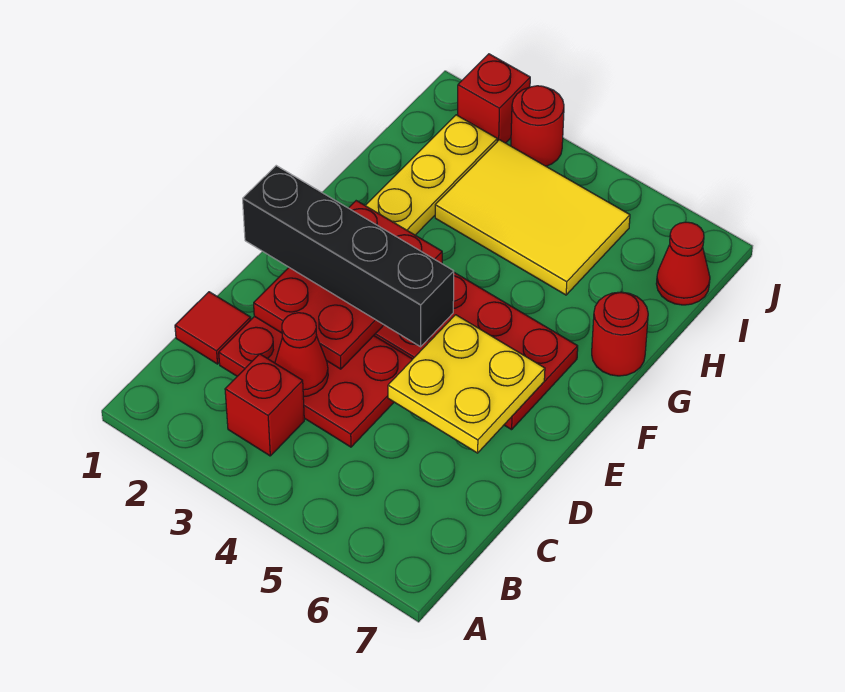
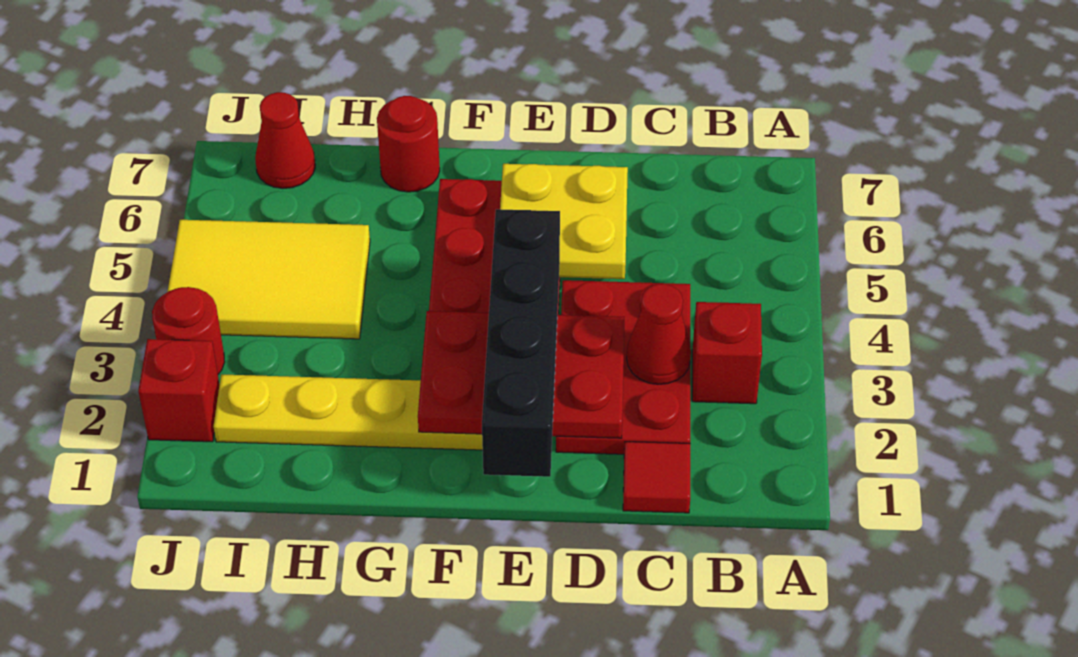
yellow tile H3:I5 level 1 -> yellow tile H4:J5 level 1

